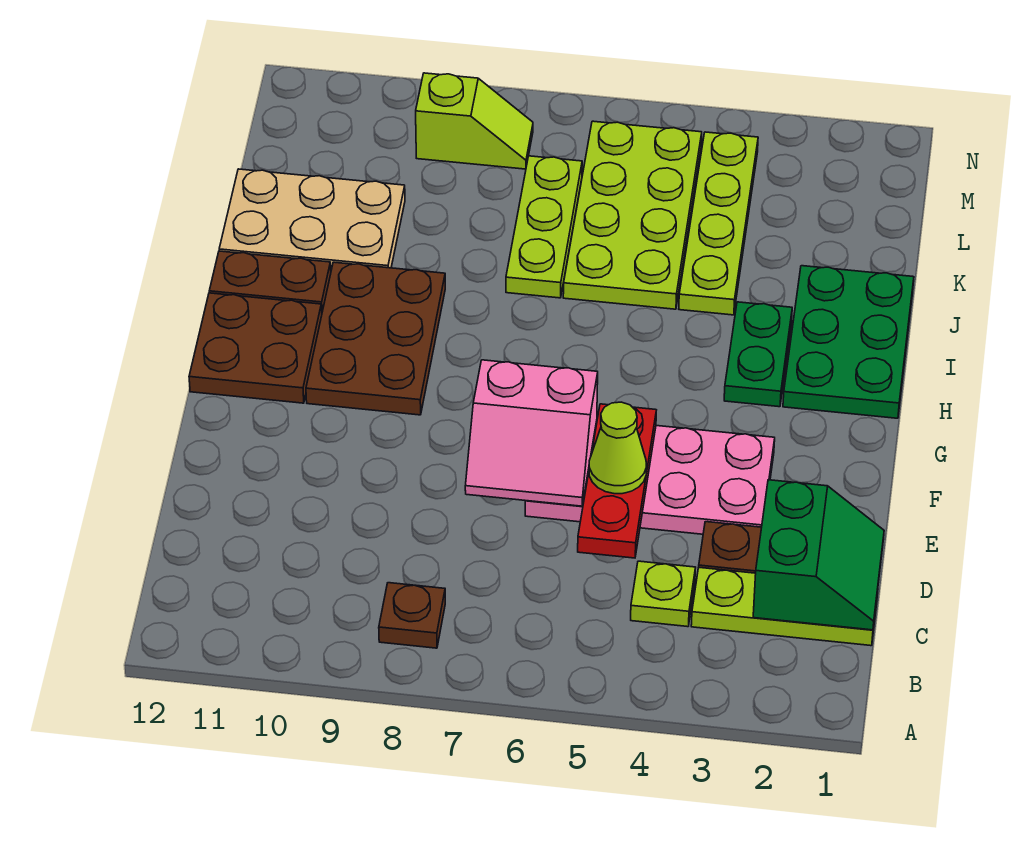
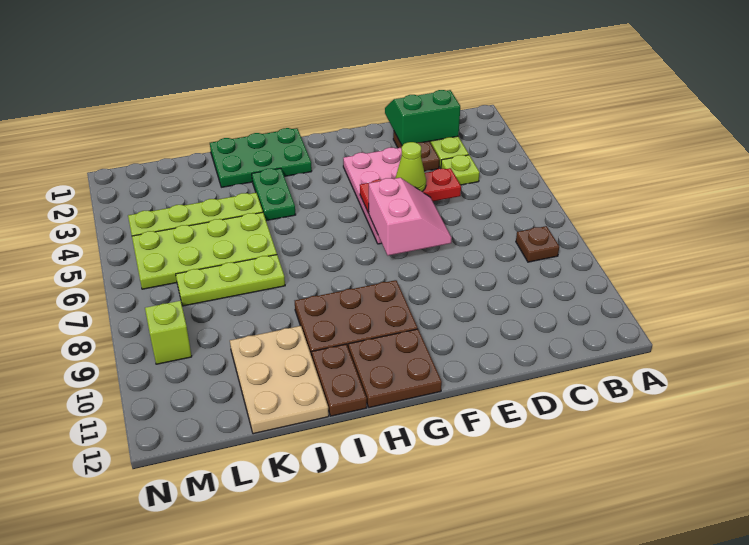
green plate H3:I3 level 1 -> green plate I3:I4 level 1

